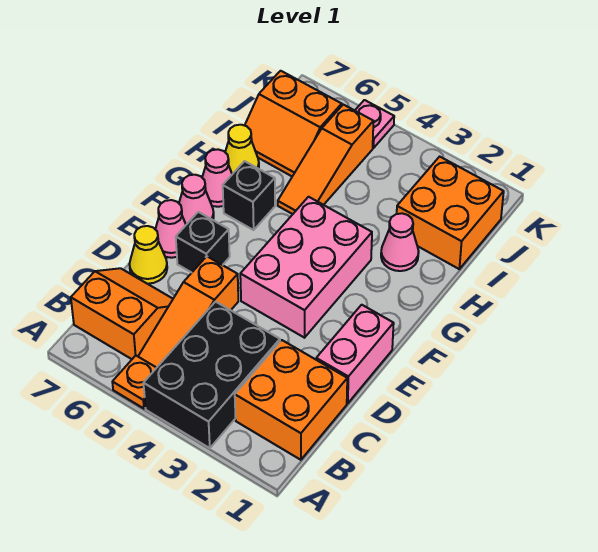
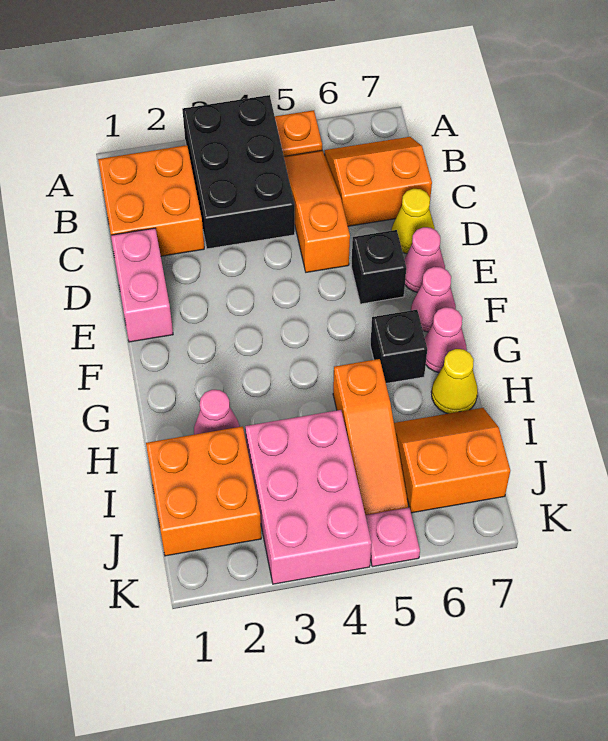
orange slope B6:C7 level 1 top B -> orange slope B6:C7 level 1 top C
pink brick E3:G4 level 1 -> pink brick I3:K4 level 1
orange slope H5:J5 level 1 top J -> orange slope H5:J5 level 1 top H

